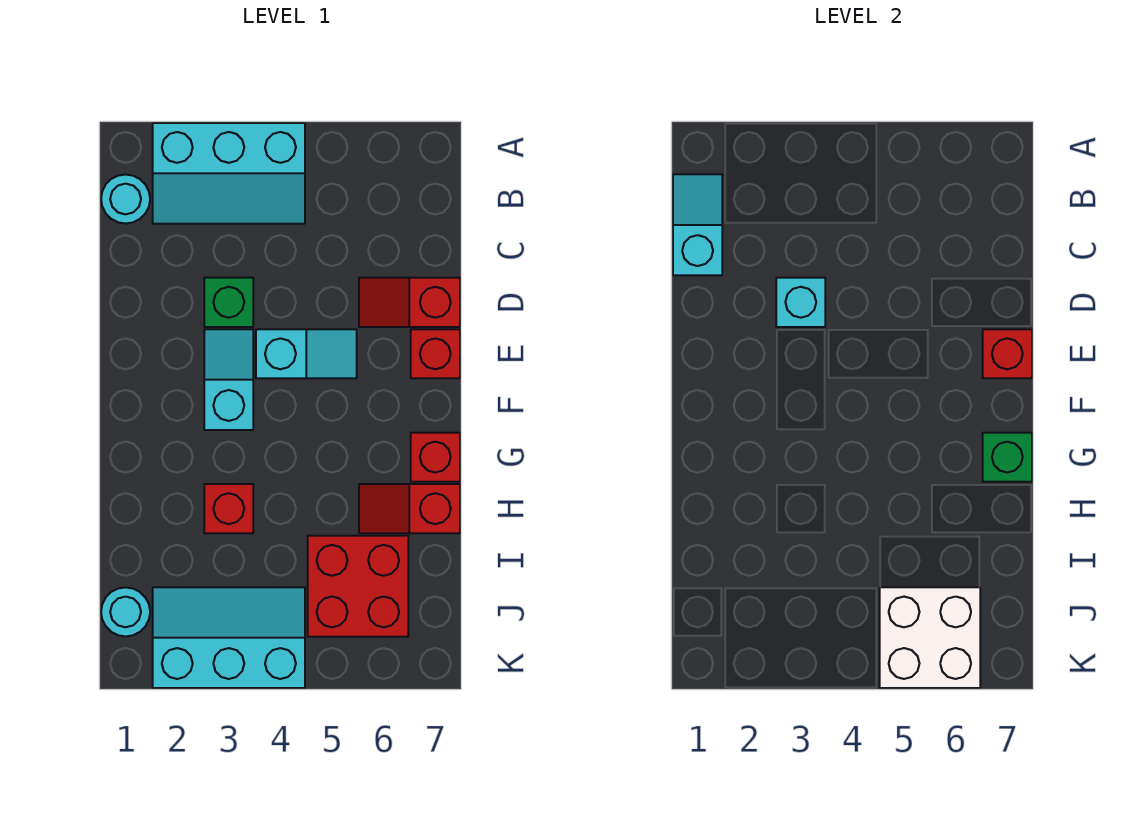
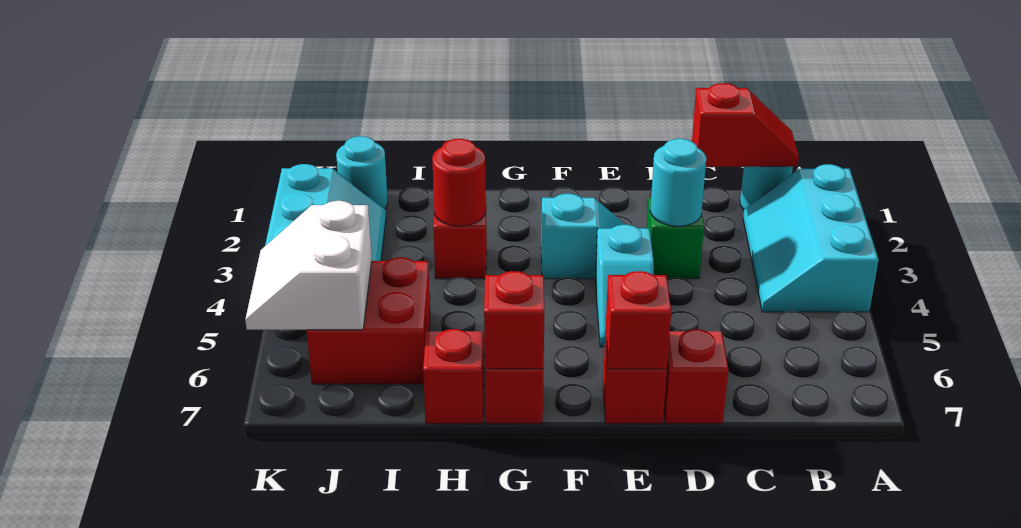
cyan slope B1:C1 level 2 top C -> red slope B1:C1 level 2 top C
cyan brick D3 level 2 -> cyan round brick D3 level 2
green brick G7 level 2 -> red brick G7 level 2
none -> red round brick H3 level 2
white brick J5:K6 level 2 -> white slope J5:K6 level 2 top J

